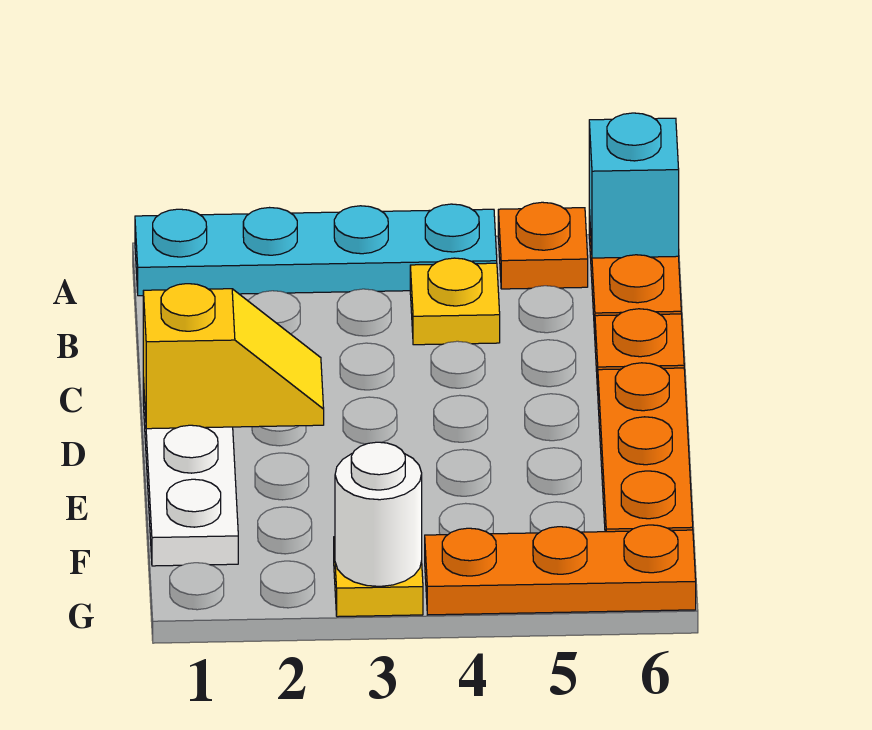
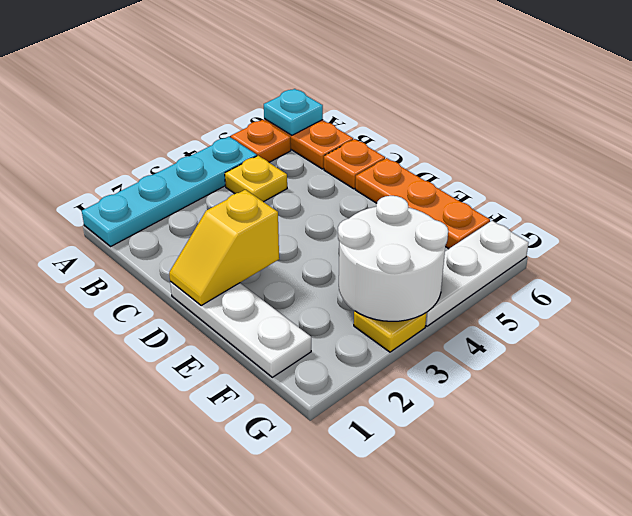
cyan brick A6 level 2 -> cyan plate A6 level 2
yellow slope D1:D2 level 2 top 1 -> yellow slope D1:D2 level 2 top 2
white round brick G3 level 2 -> white round brick F3:G4 level 2
orange plate G4:G6 level 1 -> white plate G4:G6 level 1

